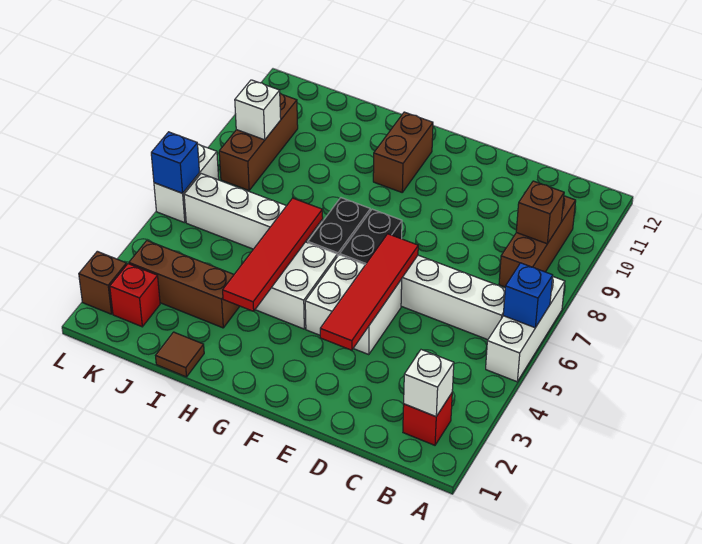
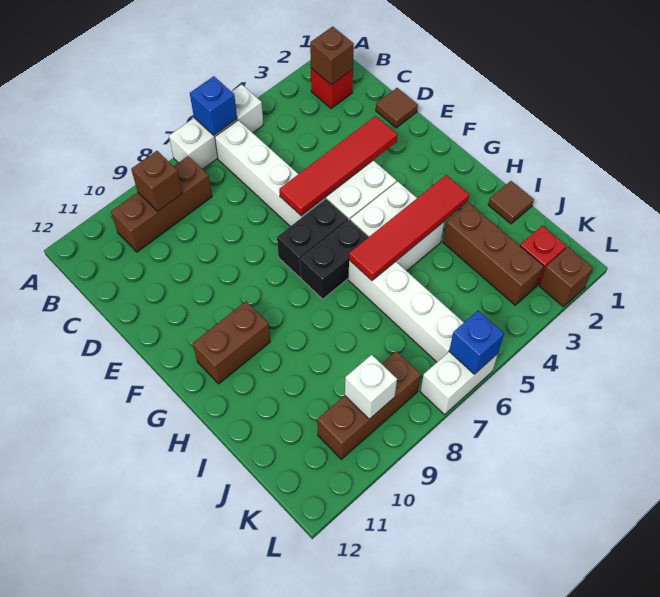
white brick B2 level 2 -> brown brick B2 level 2
none -> brown tile D1 level 1

